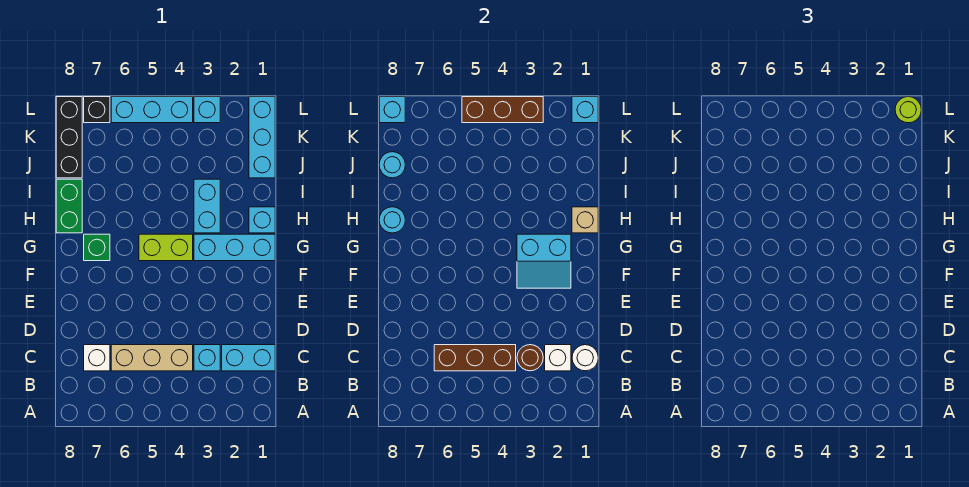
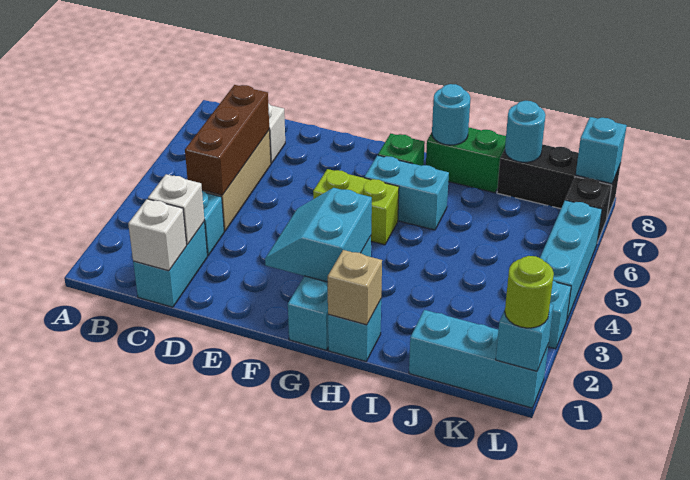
white round brick C1 level 2 -> white brick C1 level 2
brown round brick C3 level 2 -> none
lime brick G4:G5 level 1 -> lime brick F5:G5 level 1
cyan brick H3:I3 level 1 -> cyan brick G6:H6 level 1
brown brick L3:L5 level 2 -> none

